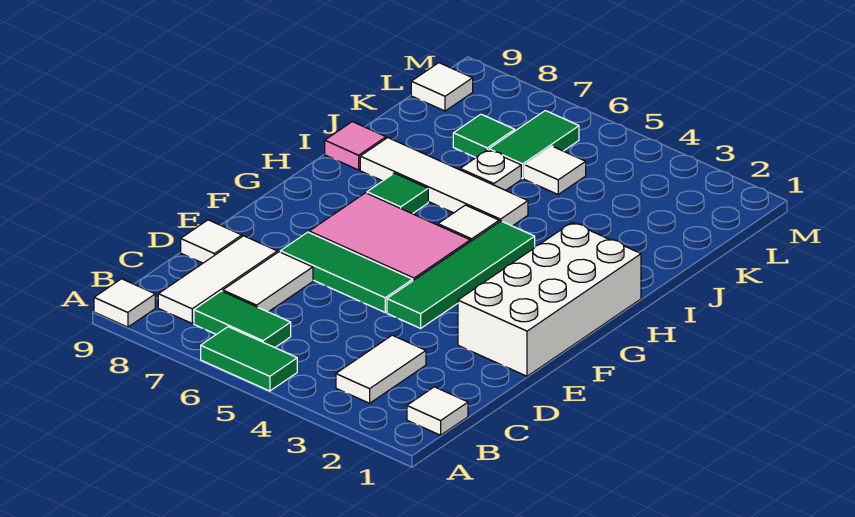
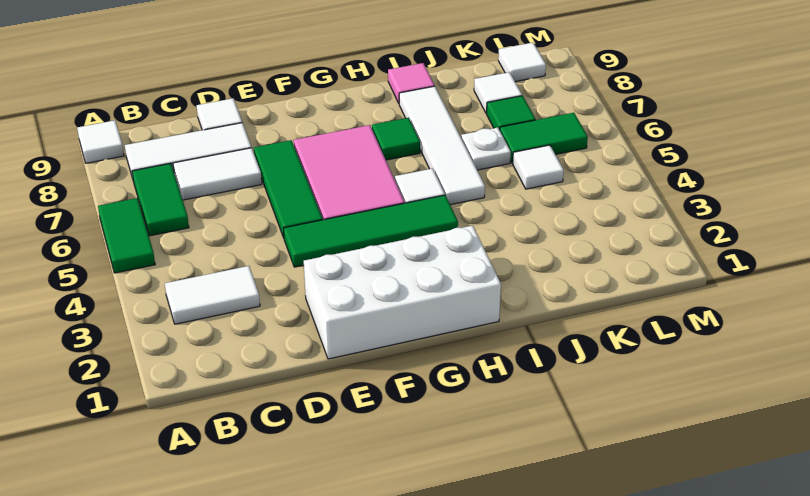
white tile B1 level 1 -> white tile K8 level 1

